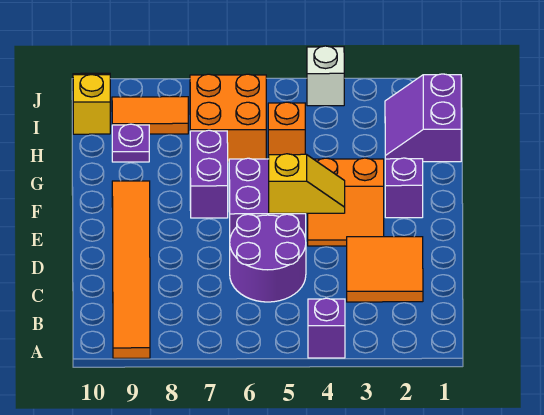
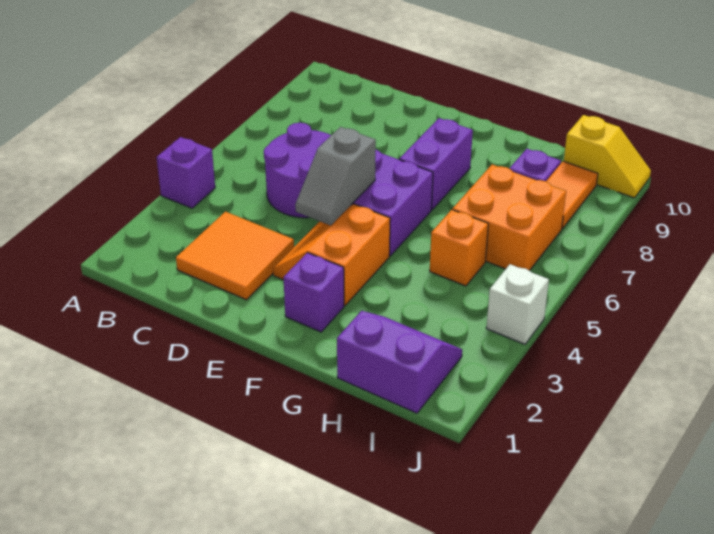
orange tile A9:F9 level 1 -> none
yellow slope E4:E5 level 2 top 5 -> grey slope E4:E5 level 2 top 5
purple brick F7:G7 level 1 -> purple brick F7:F8 level 1

